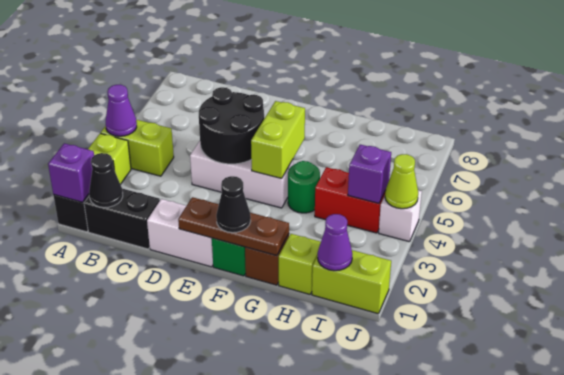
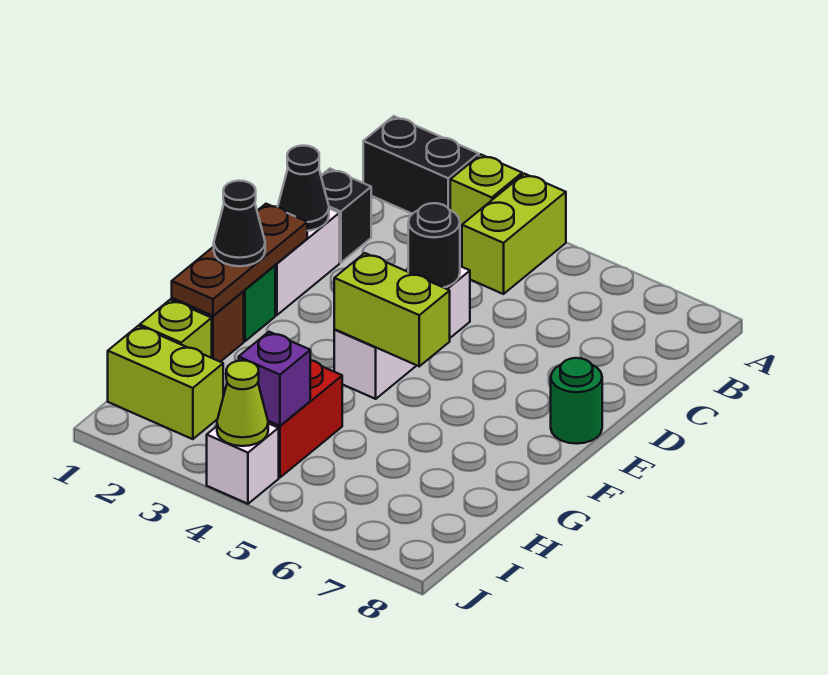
purple brick A1 level 2 -> none
purple cone A4 level 2 -> none
black brick B1:C1 level 1 -> black brick C1 level 1
black cone B1 level 2 -> black cone D1 level 2
black round brick D4:E5 level 2 -> black round brick D4 level 2
green round brick G4 level 1 -> green round brick E8 level 1
lime brick I1:J1 level 1 -> lime brick I1:I2 level 1
purple cone I1 level 2 -> none

